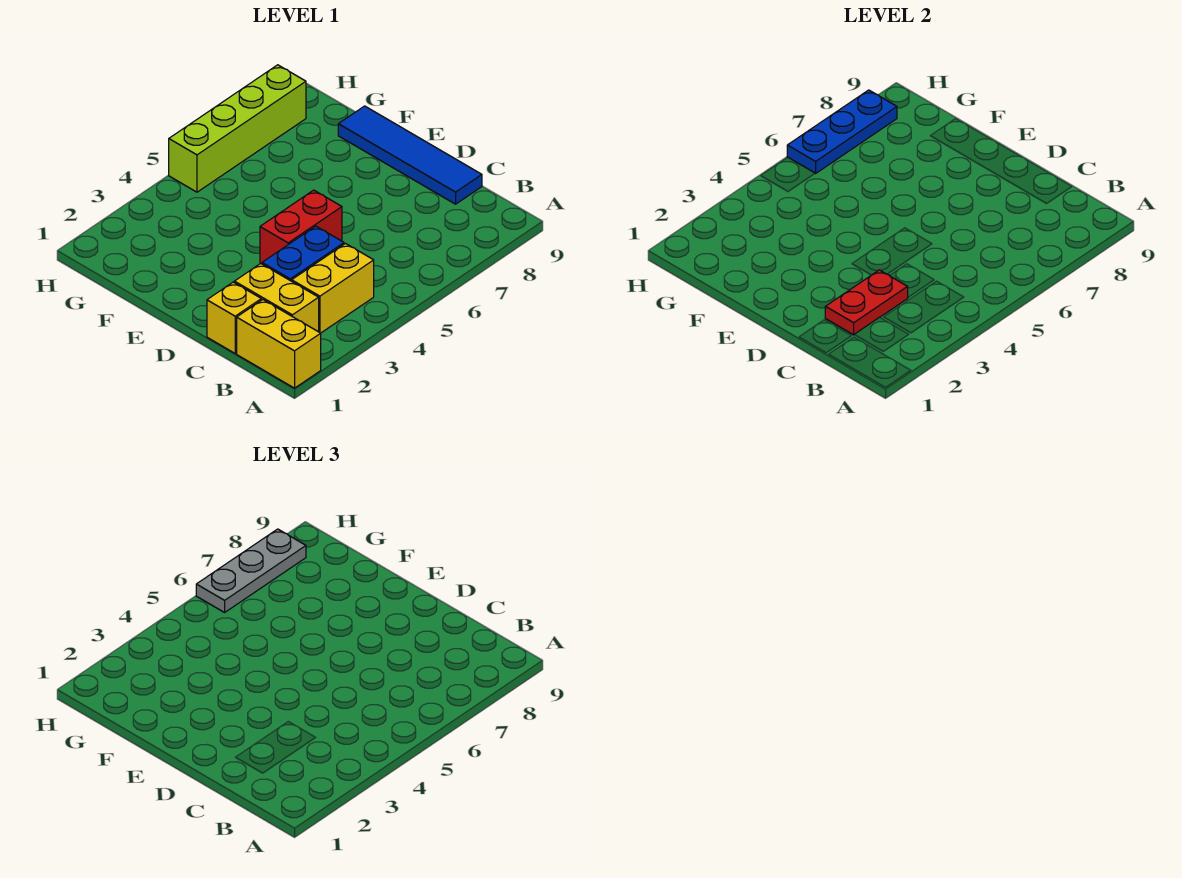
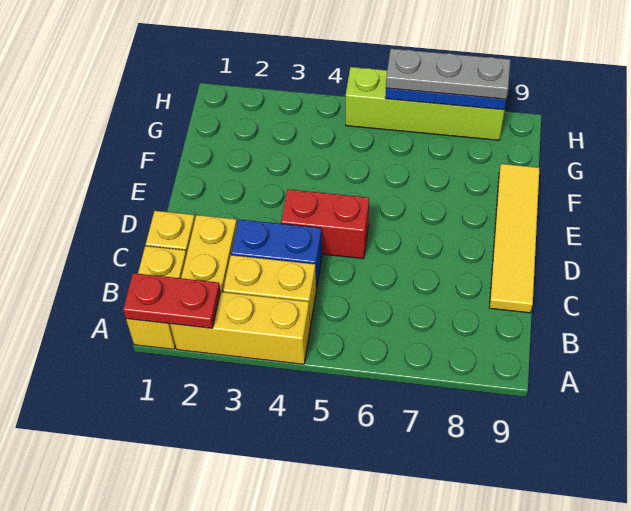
none -> yellow brick A2:A4 level 1
red plate C2:C3 level 2 -> red plate A1:A2 level 2
blue tile C9:F9 level 1 -> yellow tile C9:F9 level 1

